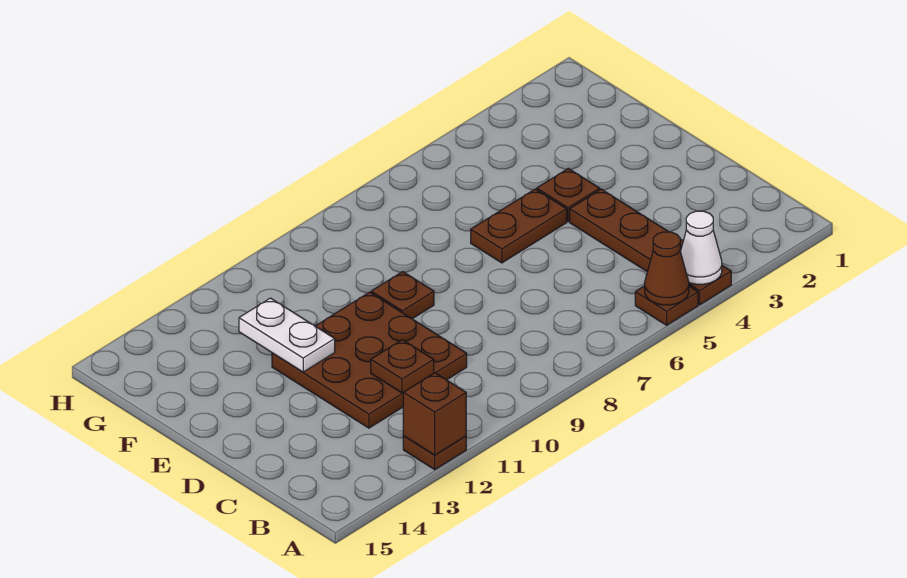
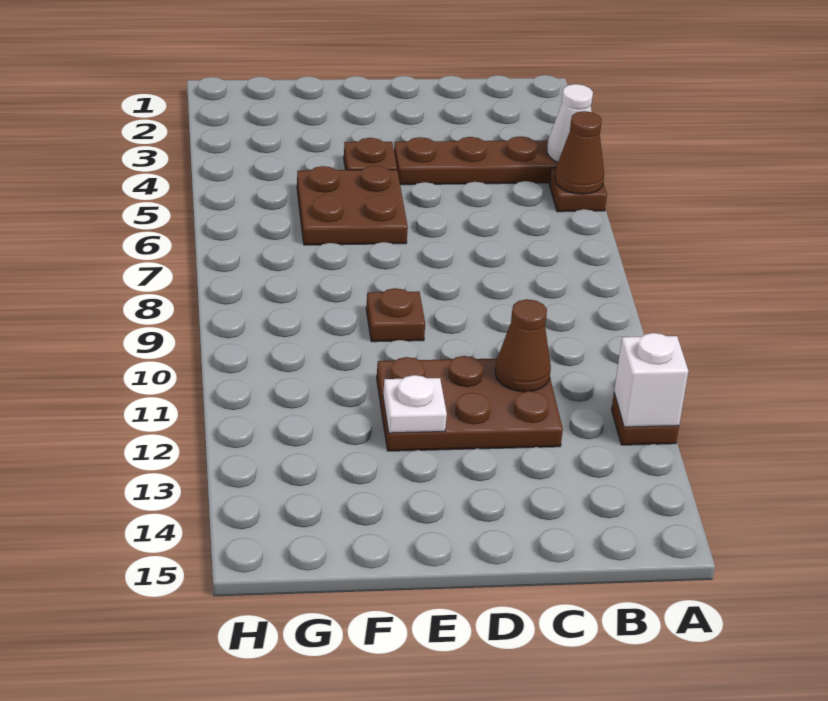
brown brick A12 level 2 -> white brick A12 level 2
brown plate C10:E12 level 1 -> brown plate C11:E12 level 1
brown plate C11 level 2 -> brown cone C11 level 2
brown plate E5:E6 level 1 -> brown plate E5:F6 level 1
white plate E12:F12 level 2 -> white plate E12 level 2

